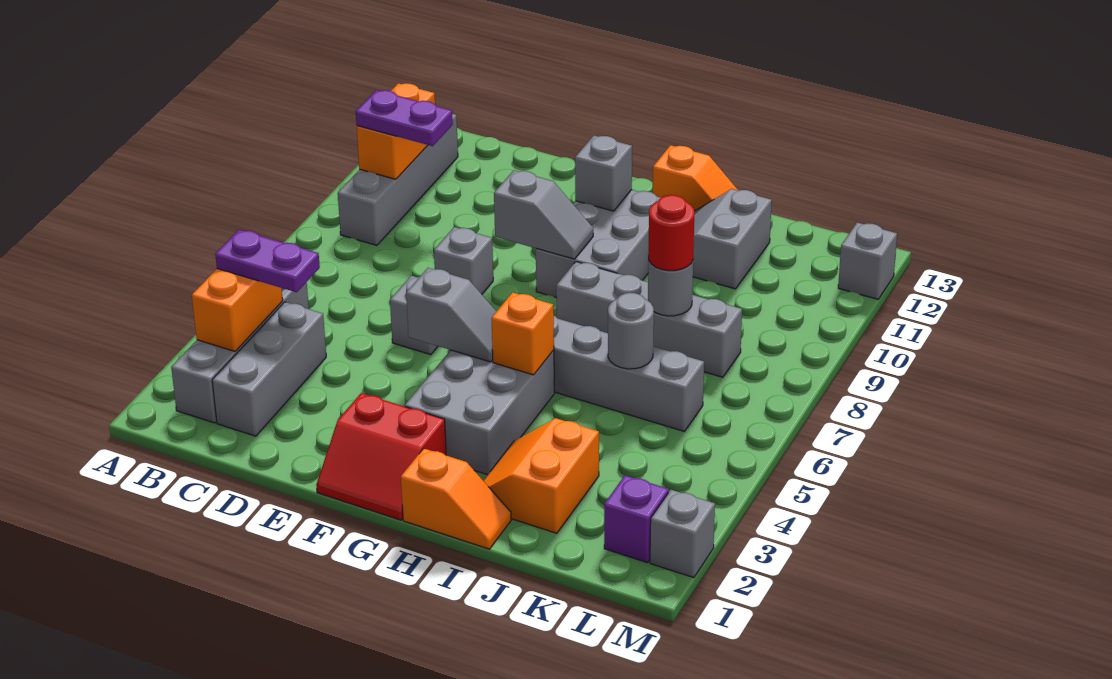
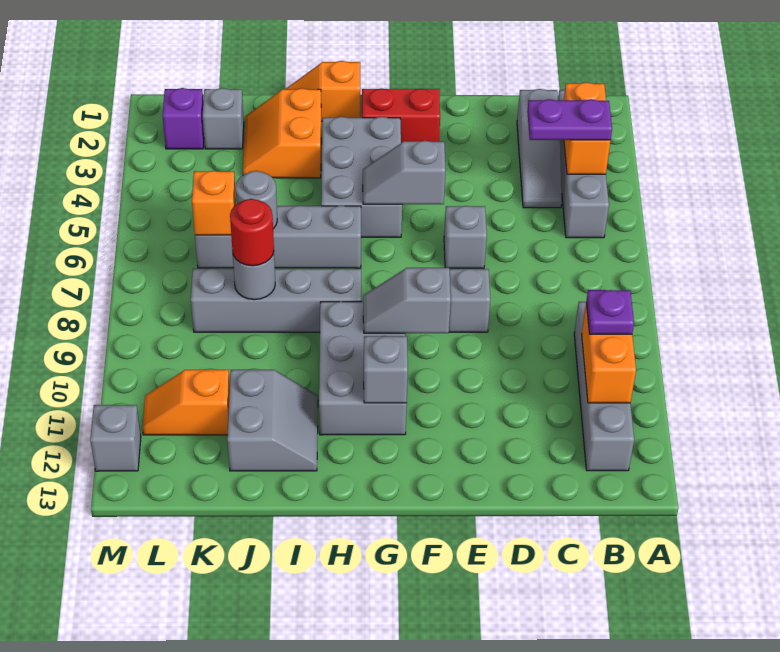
purple plate B10:C10 level 3 -> purple plate B10 level 3
grey brick C2:C4 level 1 -> grey slope C2:C4 level 1 top 2
orange brick H5 level 2 -> orange brick K6 level 2
orange slope H13:I13 level 1 top H -> orange slope K11:L11 level 1 top K
orange slope I2:J3 level 1 top J -> orange slope I2:J3 level 1 top I
grey brick M2 level 1 -> grey brick K2 level 1

